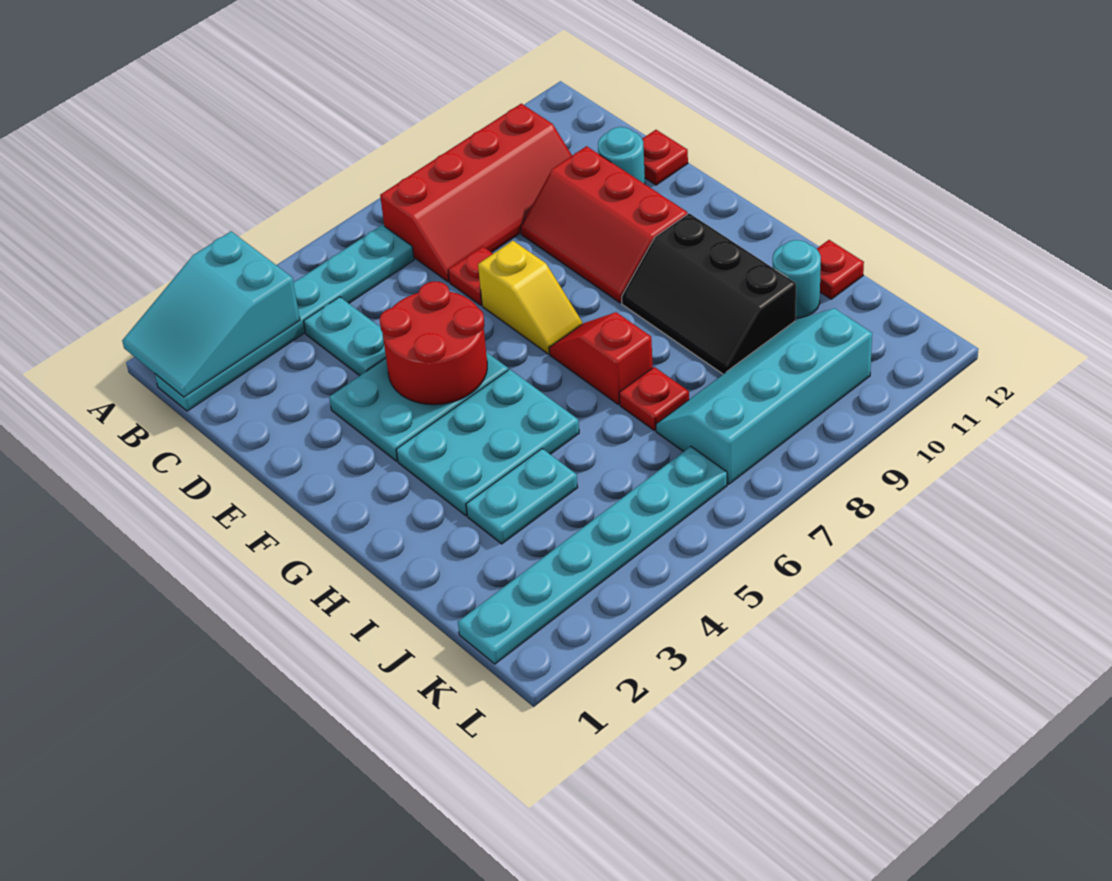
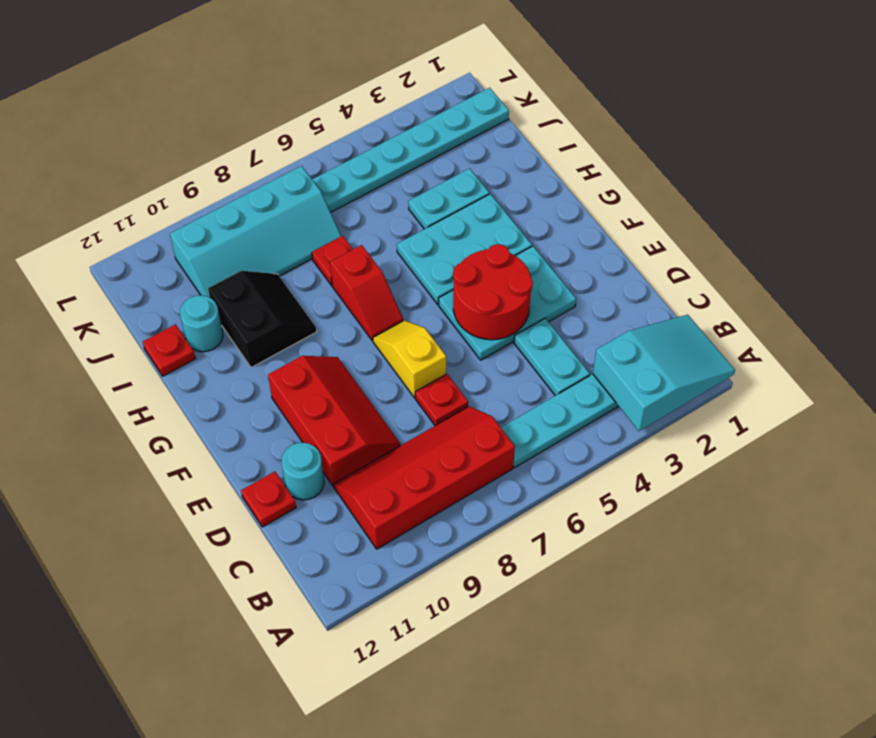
black slope G9:I10 level 1 top 10 -> black slope H9:I10 level 1 top 10

